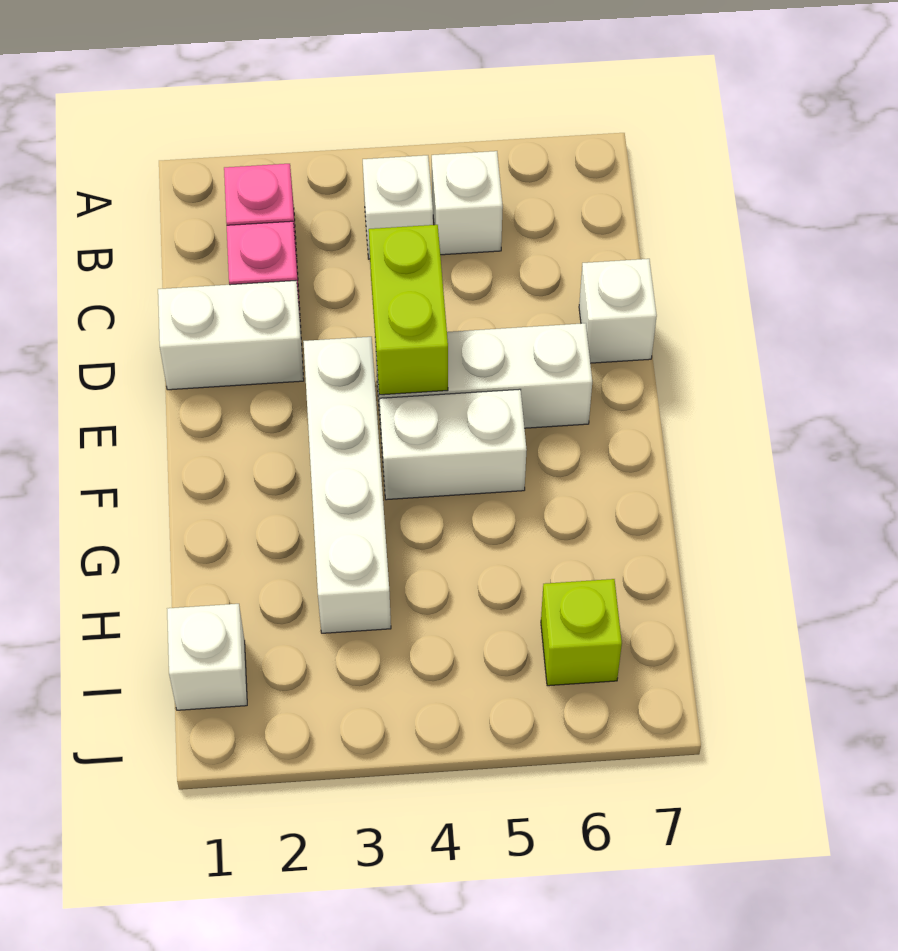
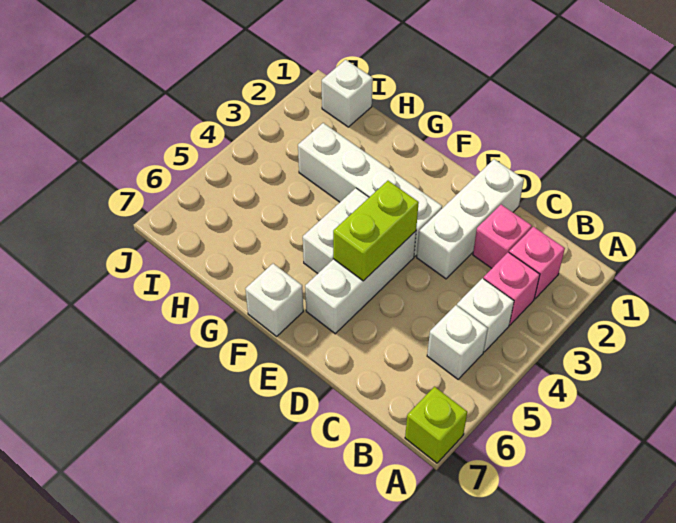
none -> pink brick B3 level 1
white brick D1:D2 level 1 -> white brick D1:D3 level 1
lime brick D4:E4 level 2 -> lime brick E4:E5 level 2
white brick D7 level 1 -> white brick F7 level 1
lime brick I6 level 1 -> lime brick A7 level 1

